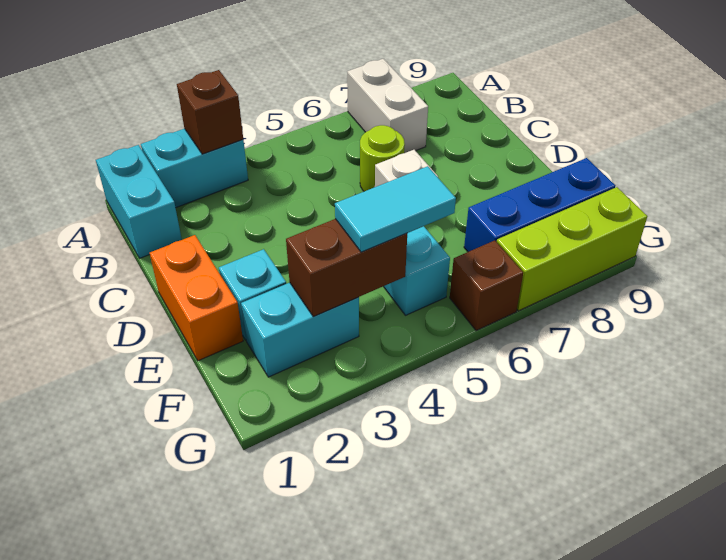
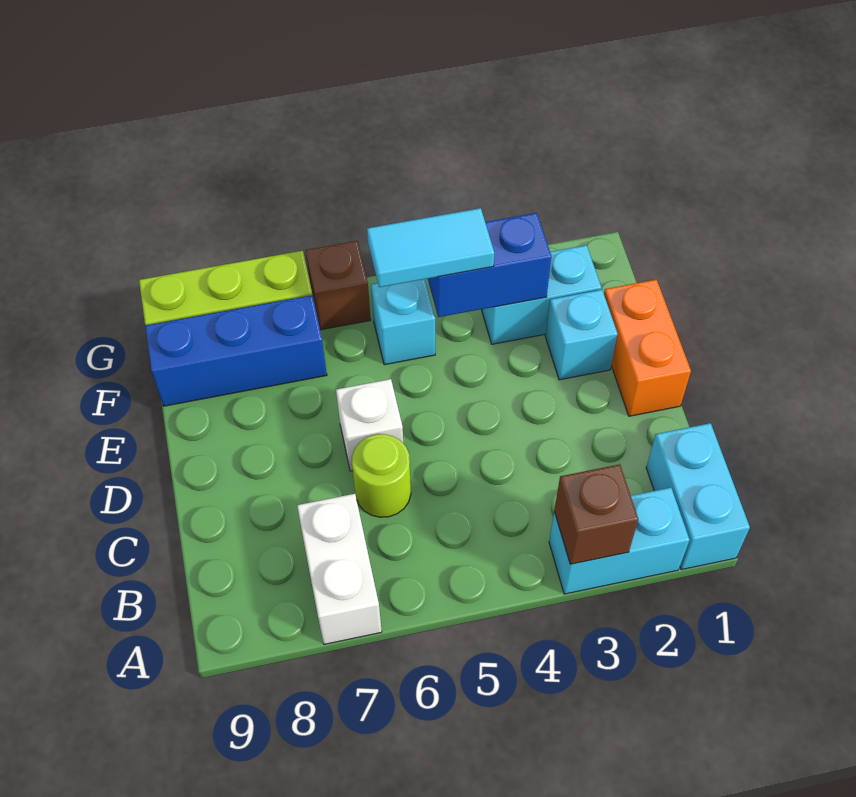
brown brick F3:F4 level 2 -> blue brick F3:F4 level 2

